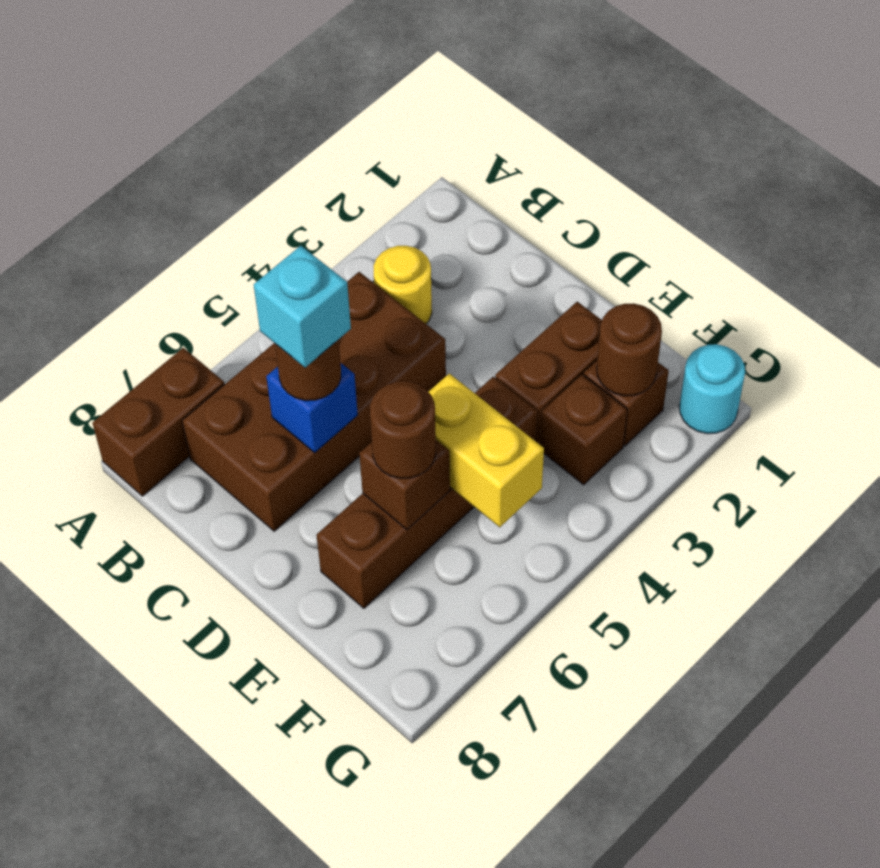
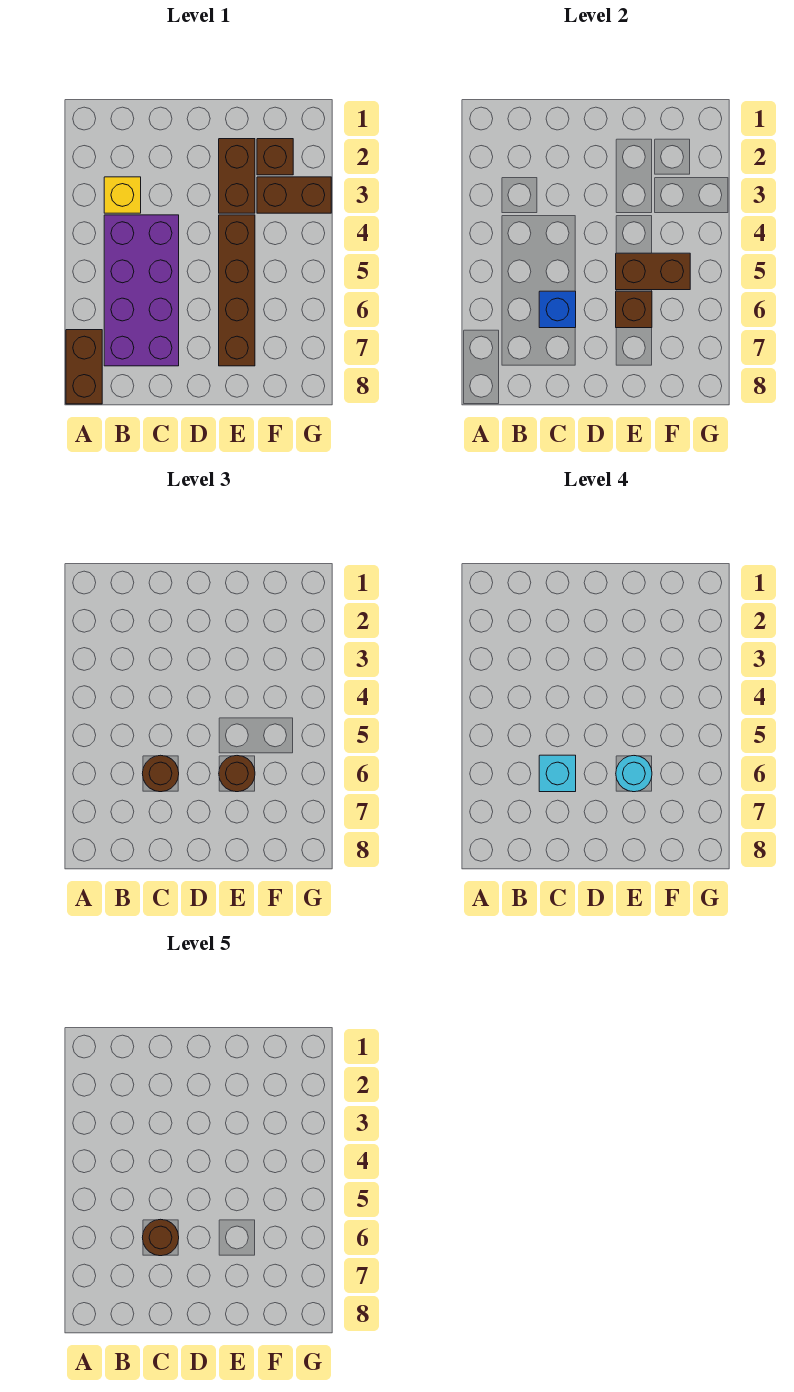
yellow round brick B3 level 1 -> yellow brick B3 level 1
brown brick B4:C7 level 1 -> purple brick B4:C7 level 1
yellow brick E5:F5 level 2 -> brown brick E5:F5 level 2
brown round brick F2 level 2 -> brown round brick C6 level 5
brown brick F3 level 1 -> brown brick F3:G3 level 1
cyan round brick G1 level 1 -> cyan round brick E6 level 4

